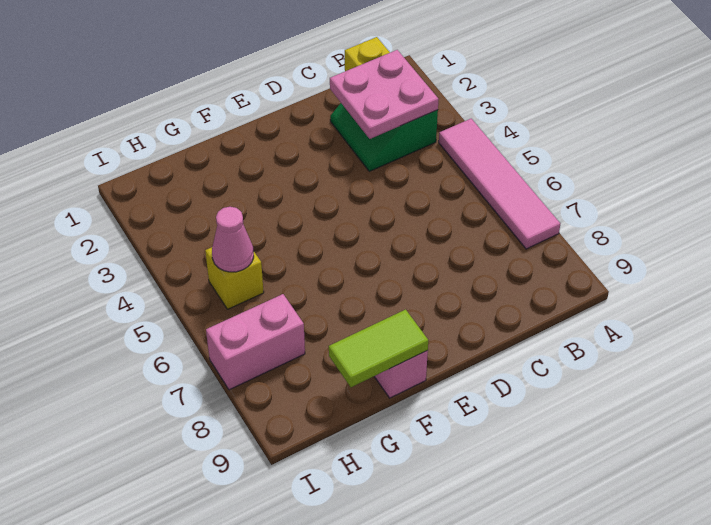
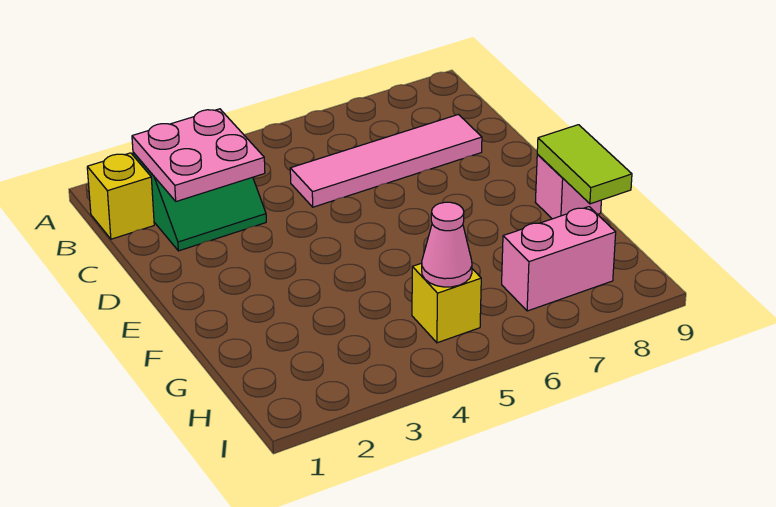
pink tile A4:A7 level 1 -> pink tile C5:C8 level 1
pink brick H7:I7 level 1 -> pink brick H7:H8 level 1

